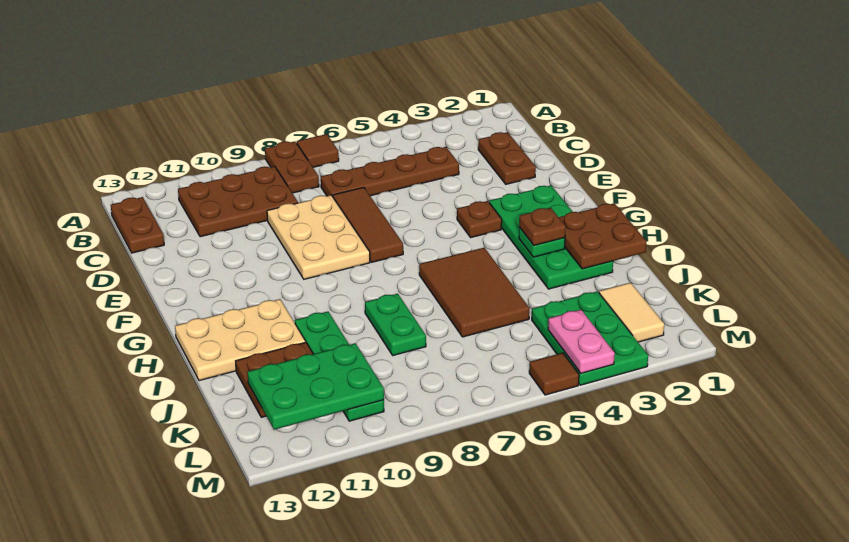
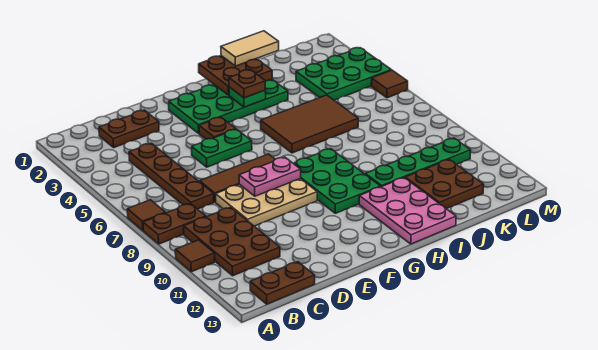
none -> brown tile A10 level 1
tan plate H11:I13 level 1 -> pink plate H11:I13 level 1
green plate I8:J8 level 1 -> green plate E5:F5 level 1
tan tile K2:L2 level 1 -> tan tile I1:J1 level 3
green plate K10:L12 level 2 -> green plate G8:H10 level 1
pink plate L4:M4 level 2 -> pink plate E8:F8 level 2

